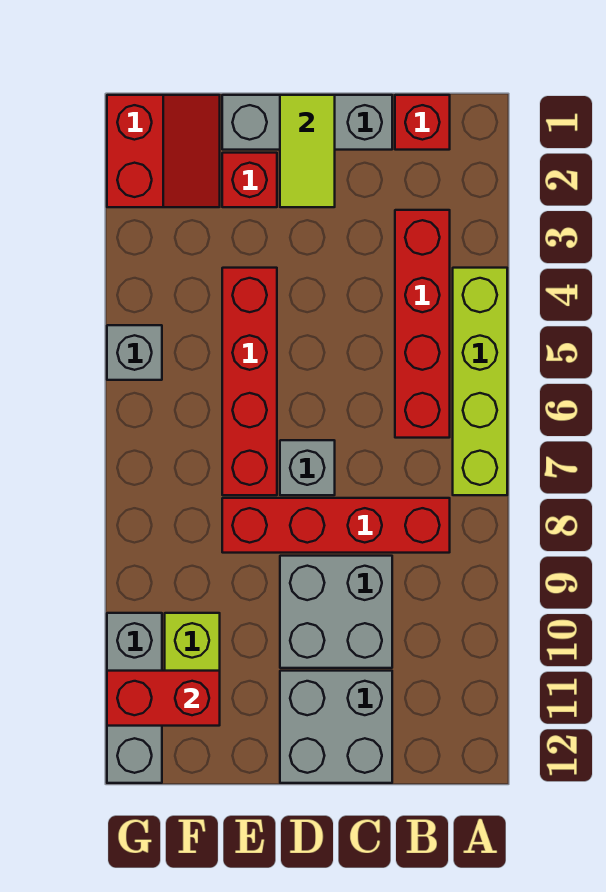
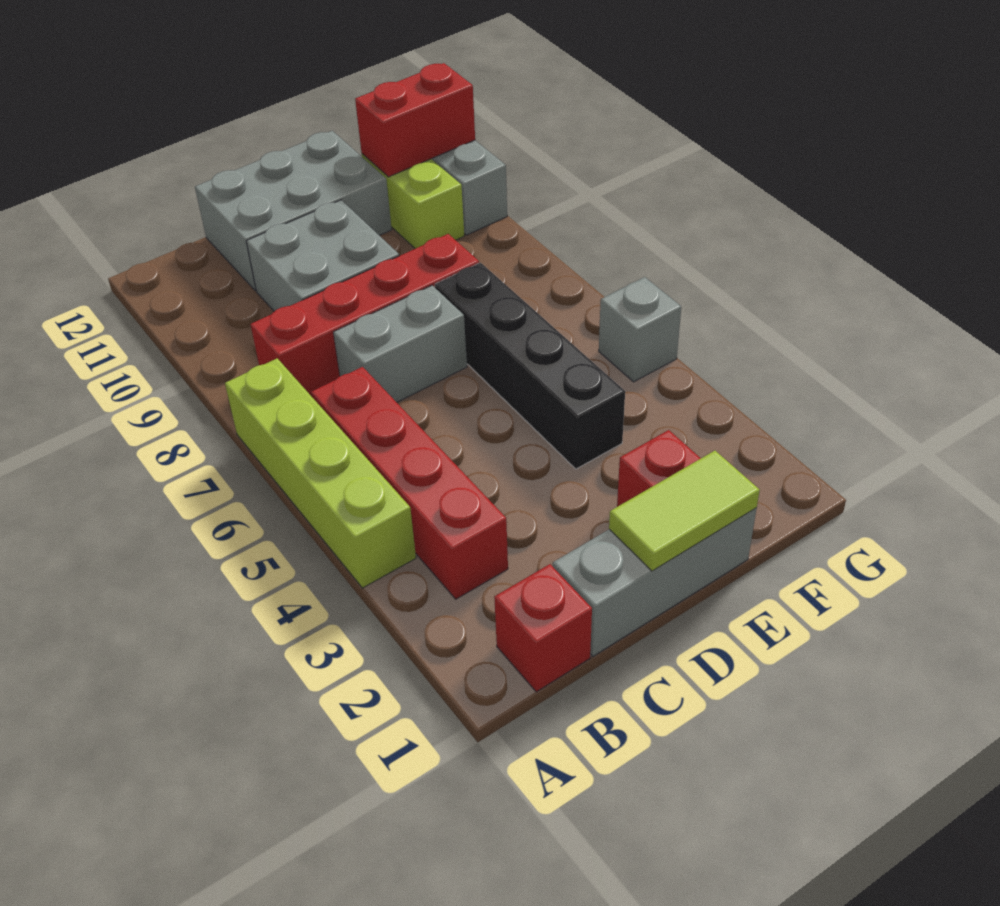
grey brick C11:D12 level 1 -> grey brick C11:E12 level 1
lime tile D1:D2 level 2 -> lime tile D1:E1 level 2
grey brick D7 level 1 -> grey brick C7:D7 level 1
red brick E4:E7 level 1 -> black brick E4:E7 level 1
red slope F1:G2 level 1 top G -> none

